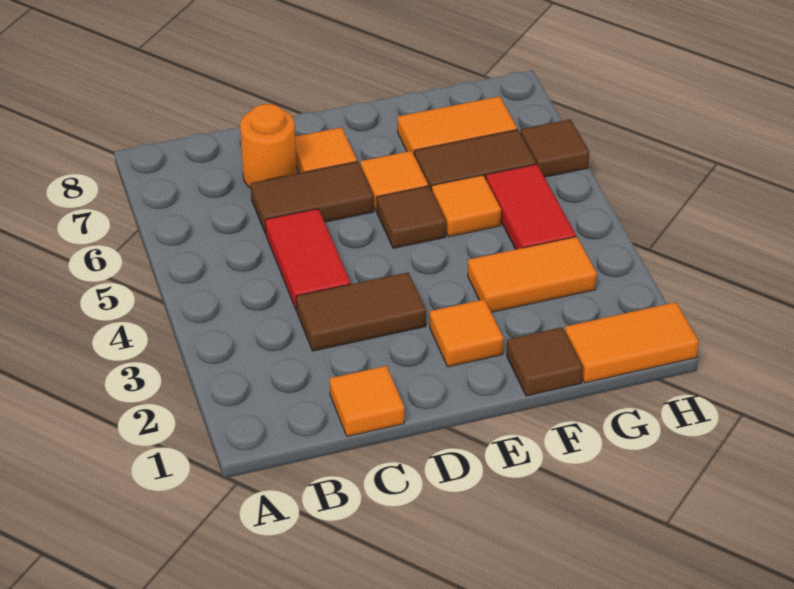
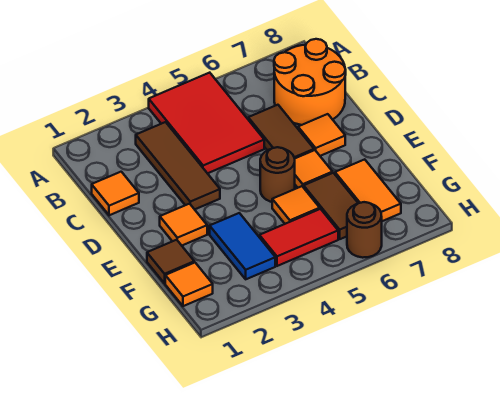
brown tile C3:D3 level 1 -> brown tile B3:D3 level 1
red tile C4:C5 level 1 -> red tile A4:C5 level 1
orange round brick C7 level 1 -> orange round brick B7:C8 level 1
brown tile E5 level 1 -> brown round brick E5 level 1
orange tile F3:G3 level 1 -> blue tile F3:G3 level 1
orange tile G1:H1 level 1 -> orange tile G1 level 1
brown tile H6 level 1 -> brown round brick H6 level 1

